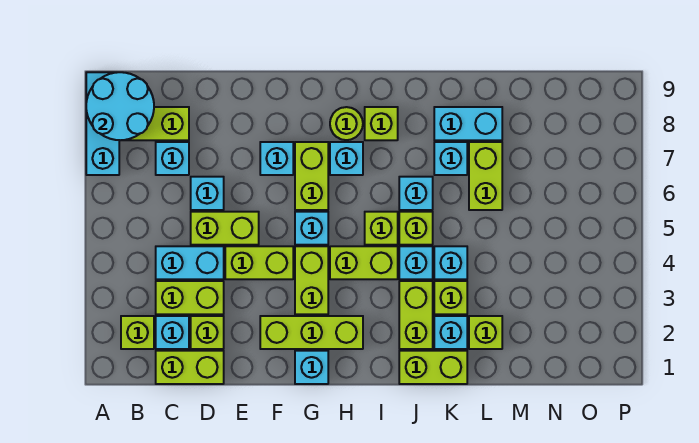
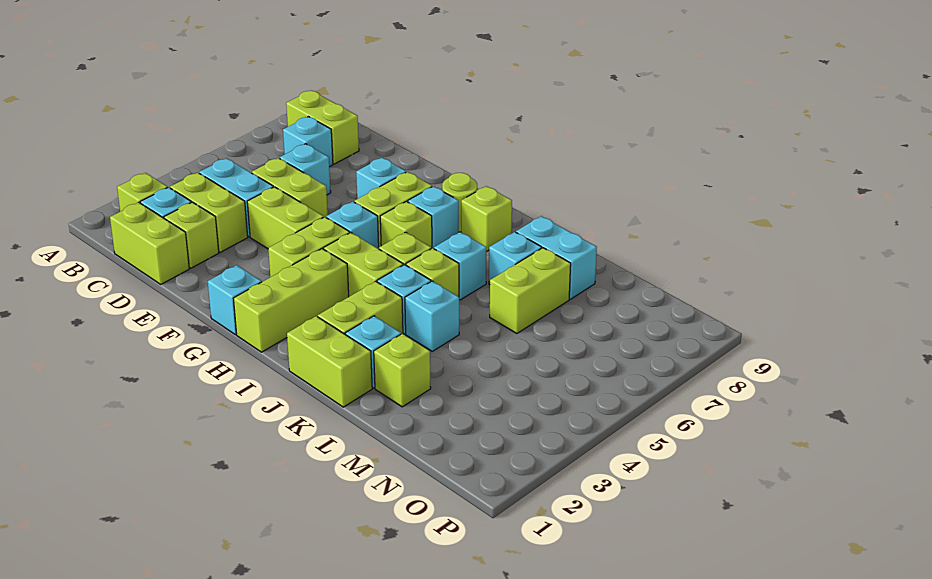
cyan brick A7:A9 level 1 -> none
cyan round brick A8:B9 level 2 -> none
lime brick F2:H2 level 1 -> lime brick H1:H3 level 1
lime brick K3 level 1 -> lime brick H6 level 1

